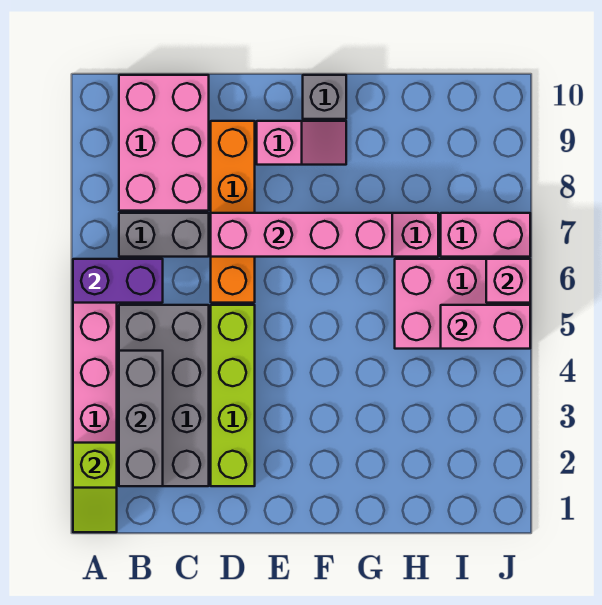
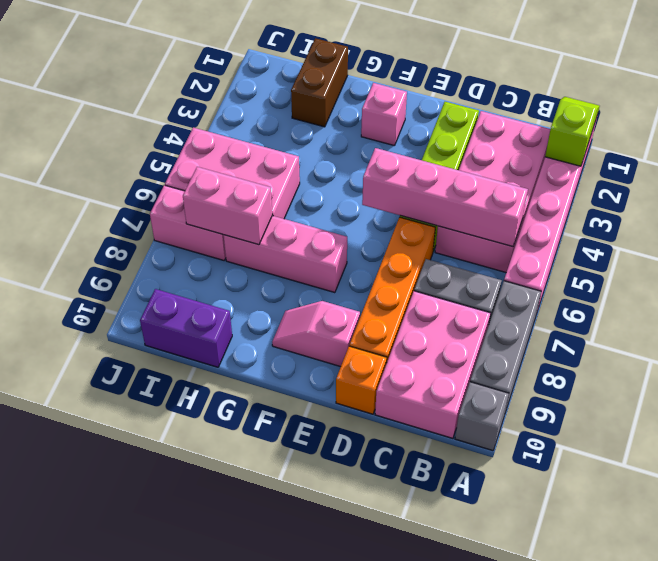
purple brick A6:B6 level 2 -> purple brick H10:I10 level 1
grey brick B2:C5 level 1 -> pink brick B2:C5 level 1
grey brick B2:B4 level 2 -> grey brick A7:A9 level 1
pink brick D7:G7 level 2 -> pink brick B5:E5 level 2
none -> orange brick D10 level 1
grey brick F10 level 1 -> grey brick A10 level 1
none -> brown brick H1:H2 level 1
pink brick I5:J5 level 2 -> pink brick H7:I7 level 2
pink brick J6 level 2 -> pink brick F2 level 1

